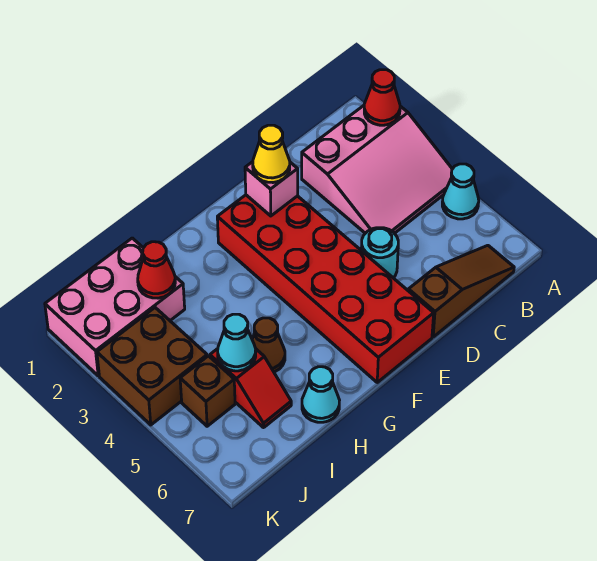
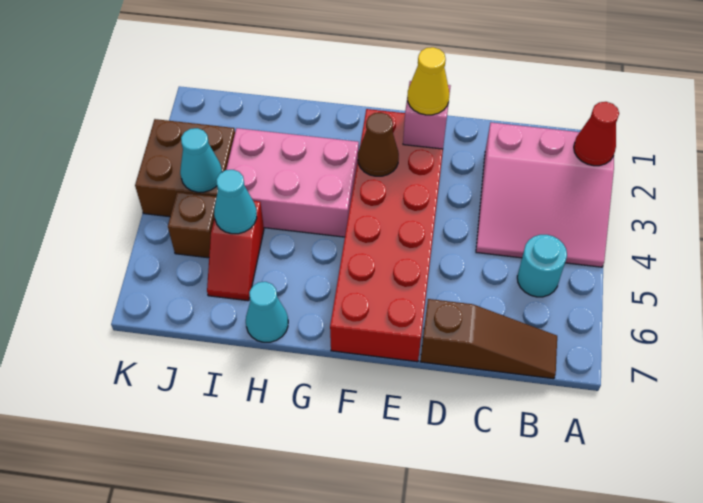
cyan cone A5 level 1 -> cyan cone J4 level 2
cyan round brick D5 level 1 -> cyan round brick B5 level 1
brown cone H5 level 1 -> brown cone F3 level 2
pink brick I1:K2 level 1 -> pink brick G3:I4 level 1
red cone I2 level 2 -> none

